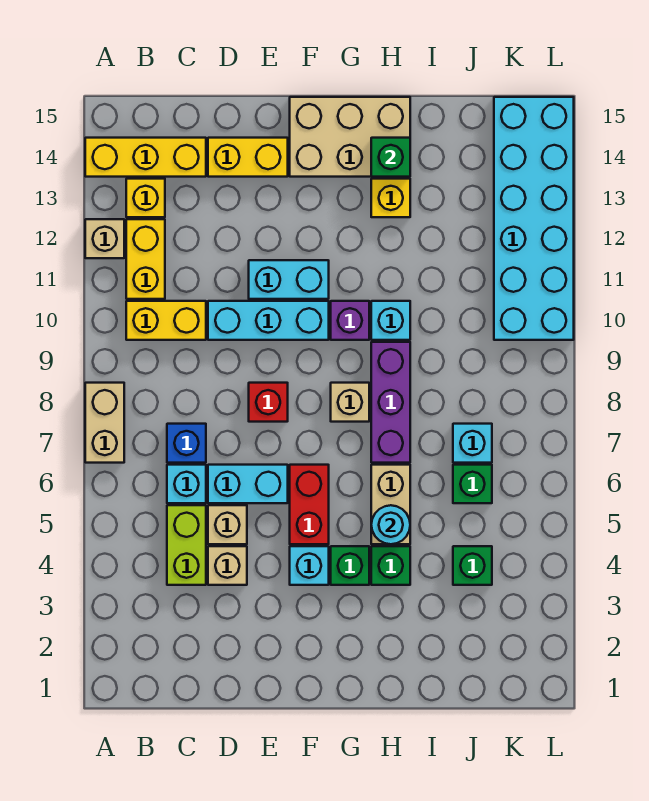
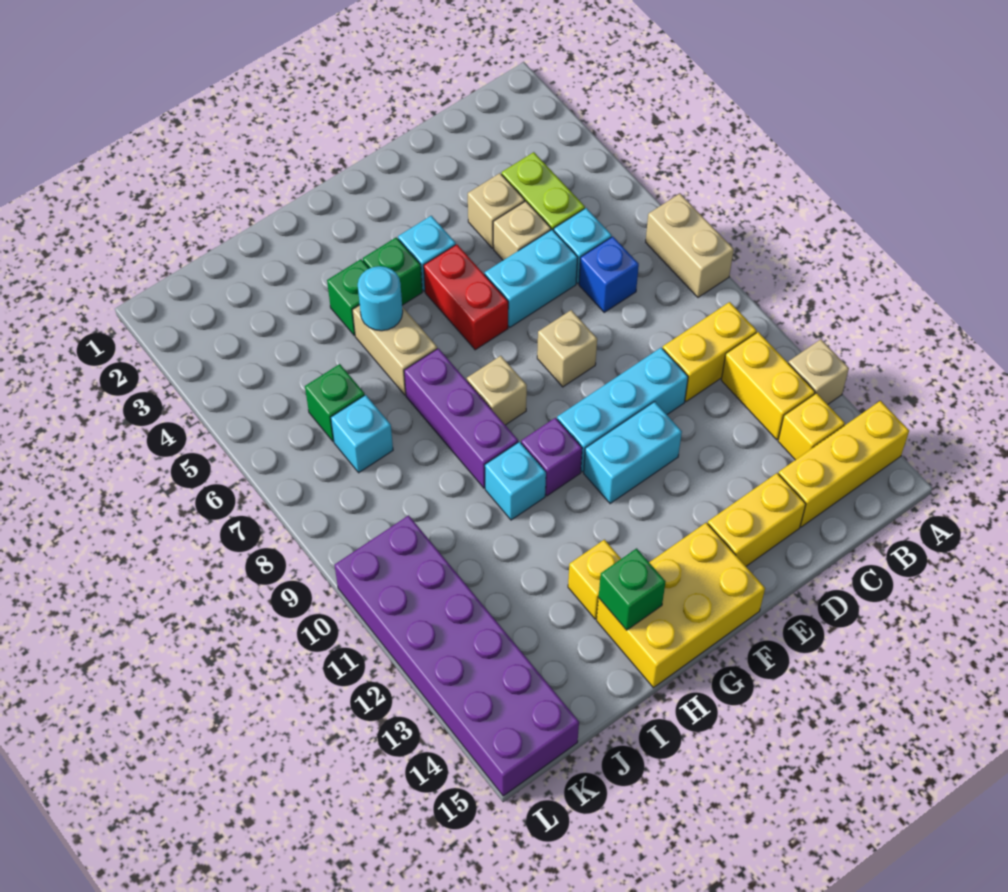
red brick E8 level 1 -> tan brick E8 level 1
tan brick F14:H15 level 1 -> yellow brick F14:H15 level 1
green brick J4 level 1 -> none
cyan brick K10:L15 level 1 -> purple brick K10:L15 level 1

